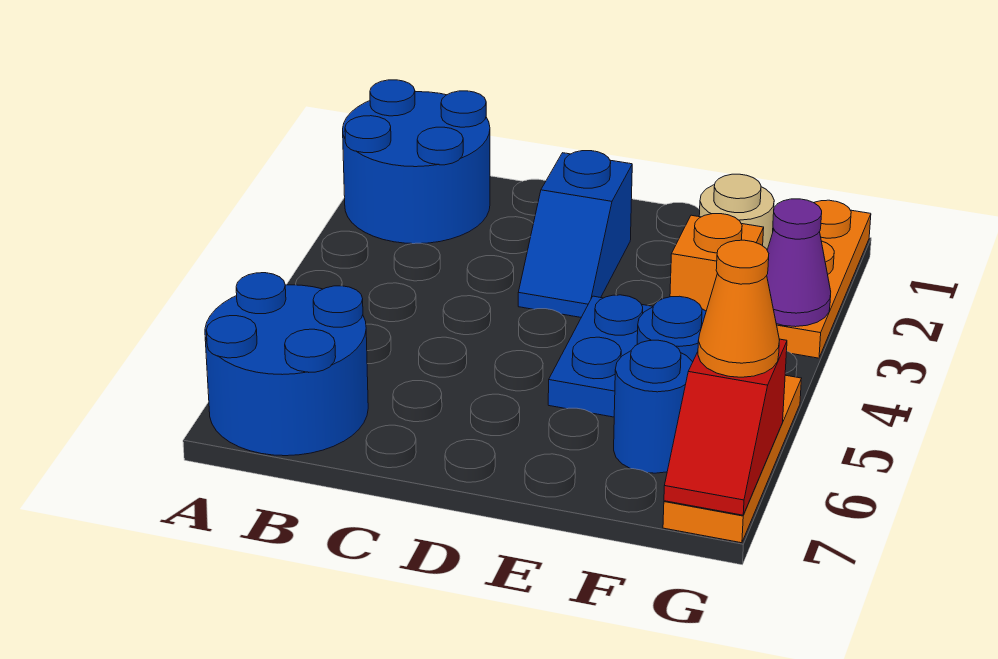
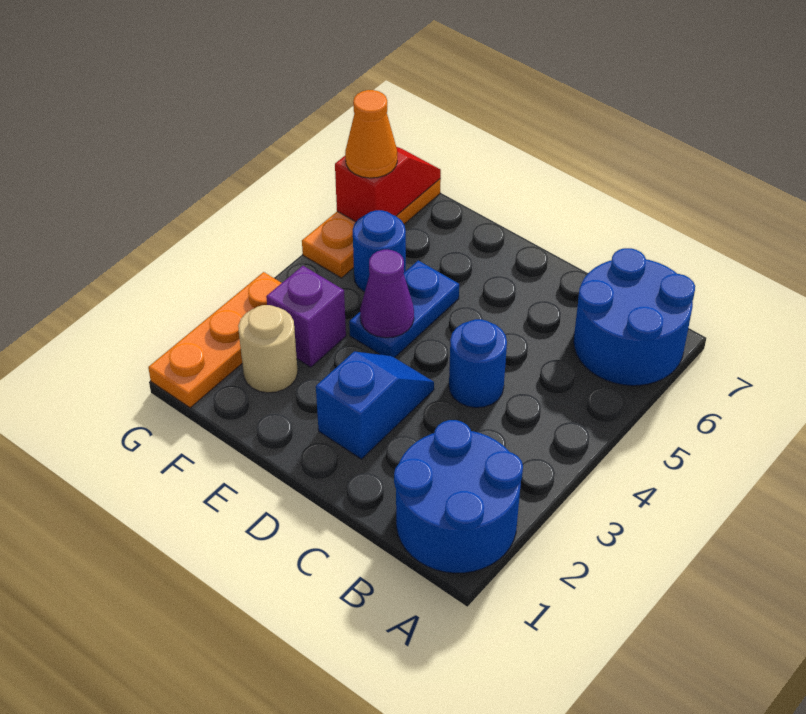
orange brick F3 level 1 -> purple brick F3 level 1
blue round brick F6 level 1 -> blue round brick C4 level 1
purple cone G3 level 2 -> purple cone E4 level 2

